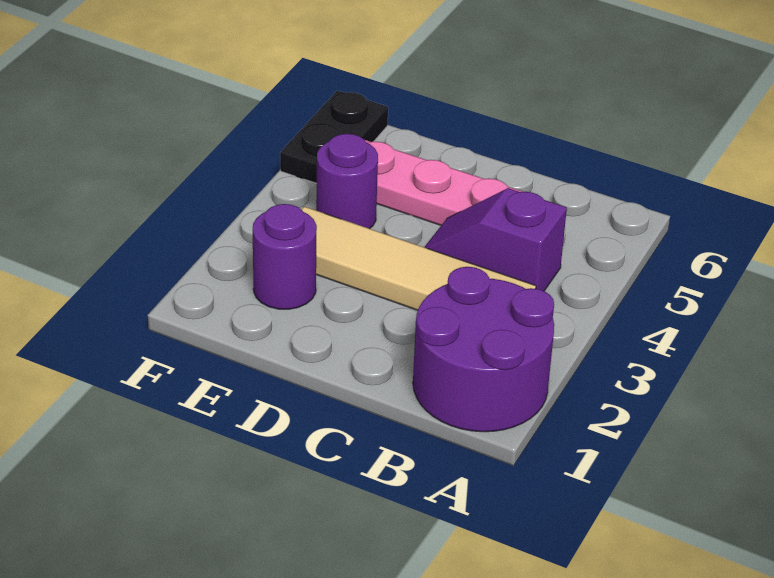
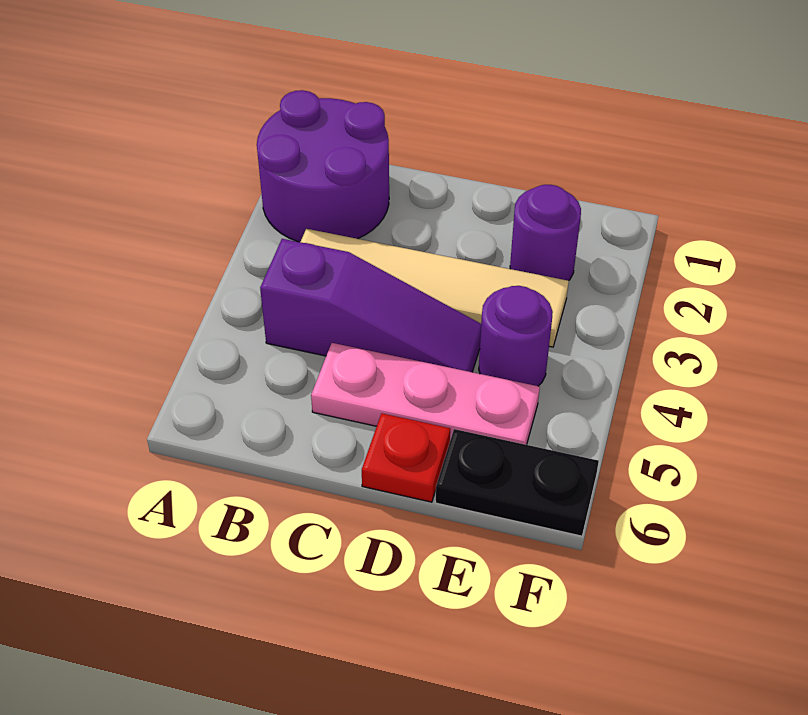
purple slope B4:C4 level 1 top B -> purple slope B4:D4 level 1 top B
none -> red plate D6 level 1
black plate F5:F6 level 1 -> black plate E6:F6 level 1

